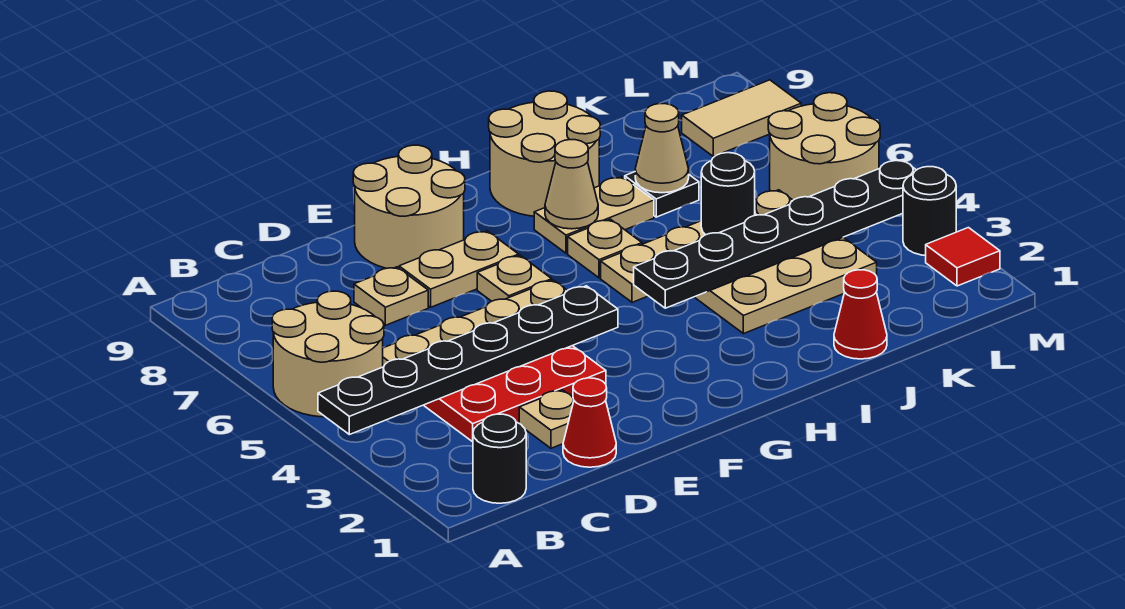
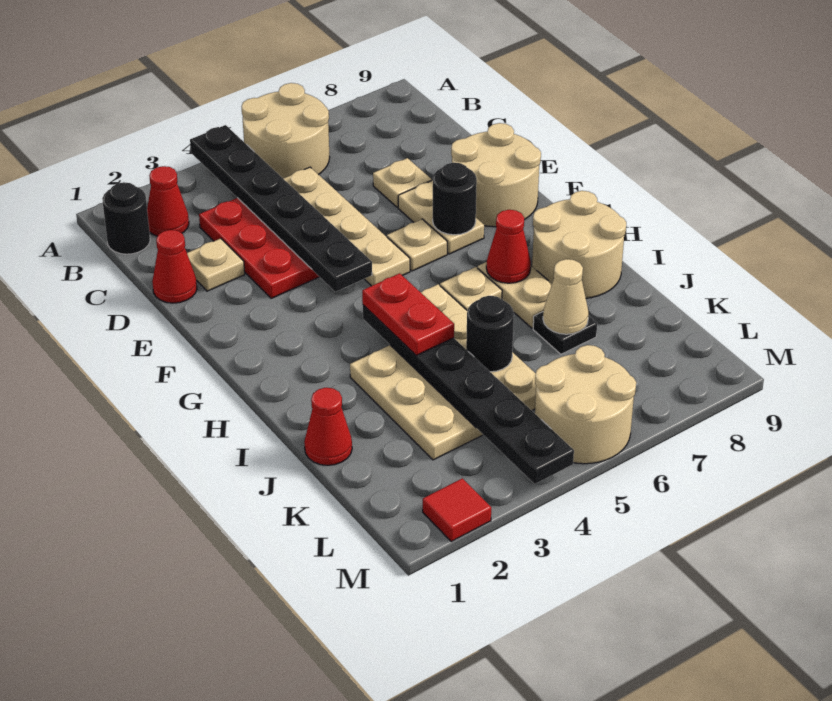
none -> red cone B2 level 1
none -> red plate H4:I4 level 3
tan cone H7 level 2 -> red cone H7 level 2
tan tile L8:M8 level 1 -> none
black round brick M3 level 1 -> black round brick F7 level 2

